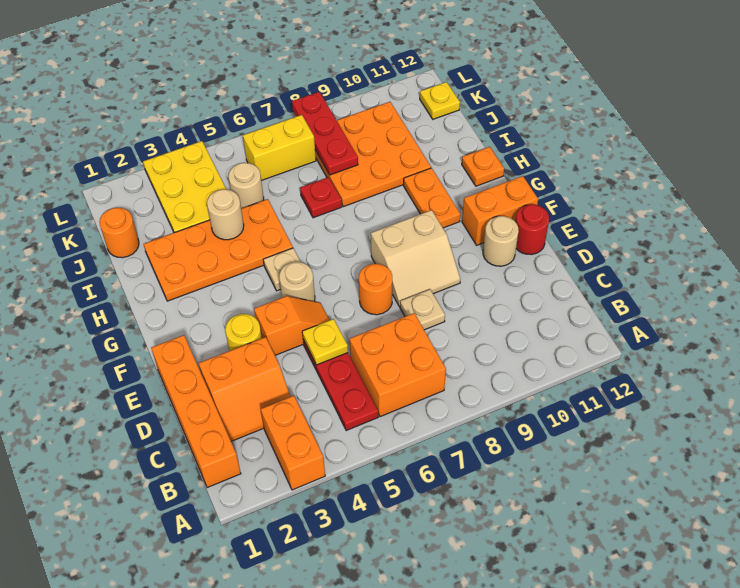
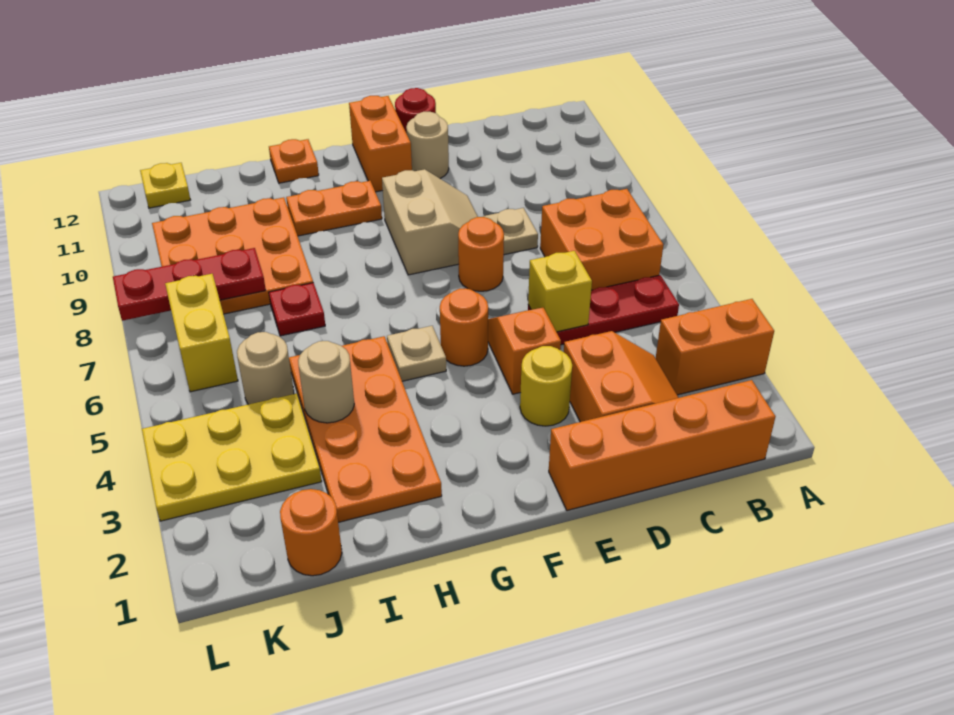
yellow plate D5 level 2 -> yellow brick D5 level 2
tan round brick F5 level 1 -> orange round brick F5 level 1

